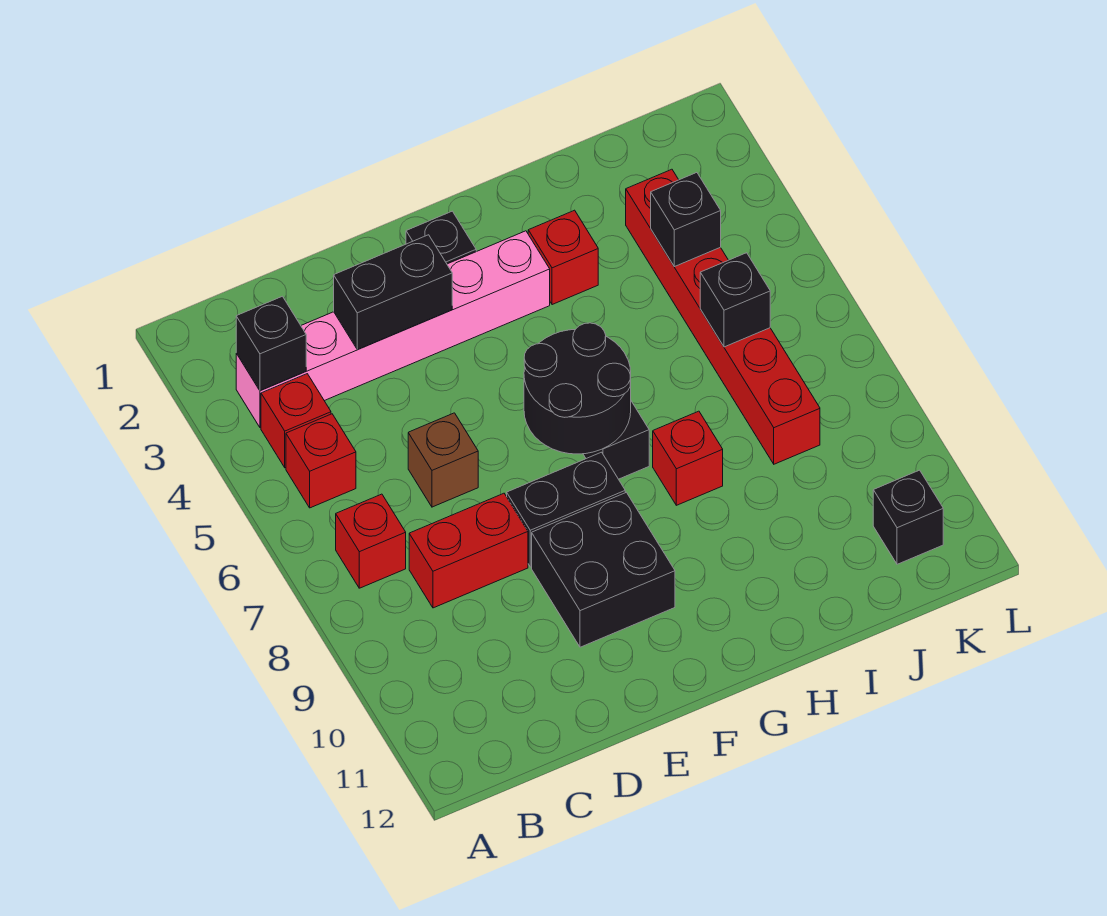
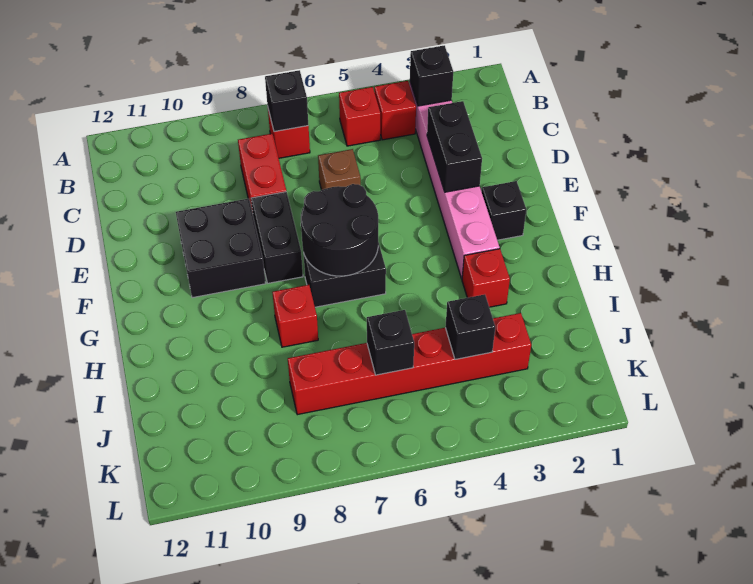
black brick K11 level 1 -> black brick B7 level 2

